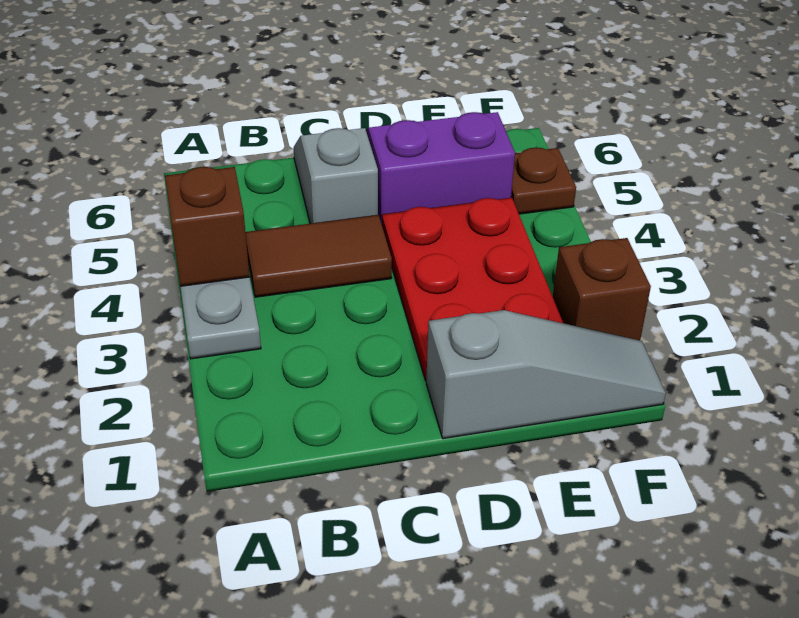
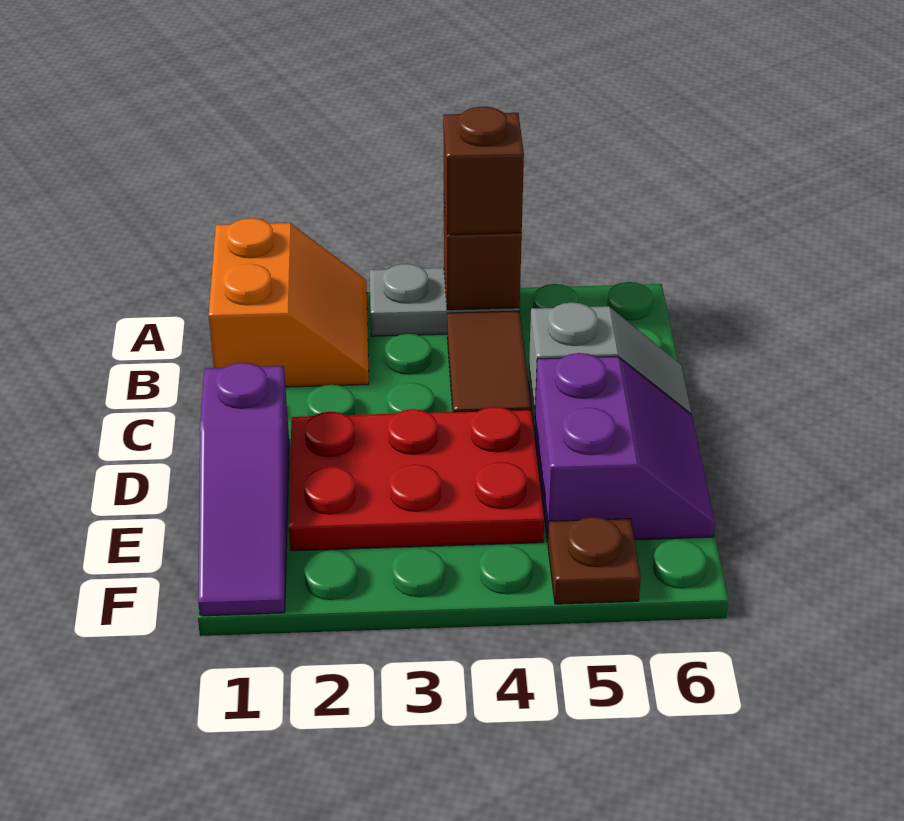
none -> orange slope A1:B2 level 1 top 1
grey slope D1:F1 level 1 top D -> purple slope D1:F1 level 1 top D
brown brick F2 level 1 -> brown brick A4 level 3

